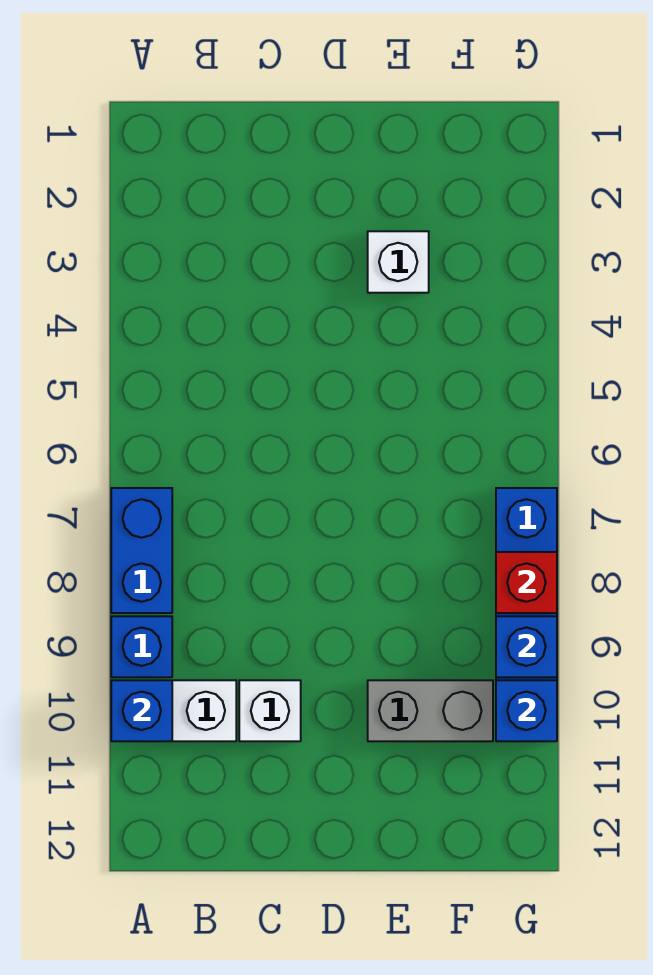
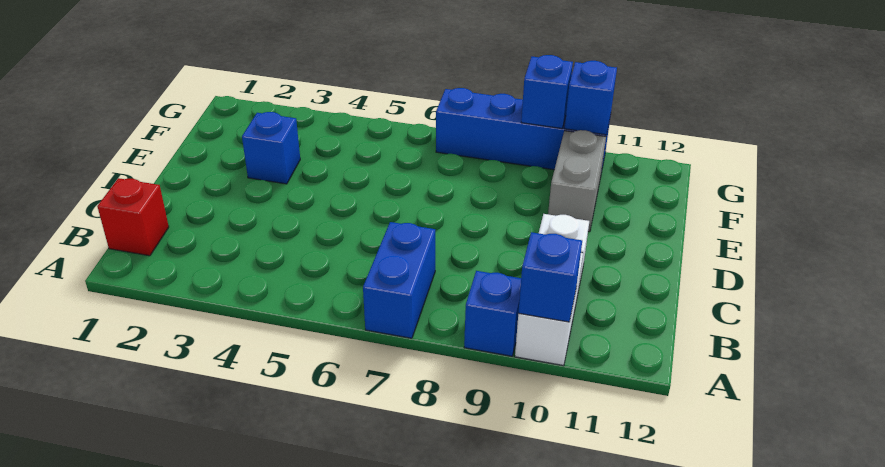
blue brick A7:A8 level 1 -> blue brick A7:B7 level 1
white brick E3 level 1 -> blue brick E3 level 1
red brick G8 level 2 -> red brick B1 level 1

